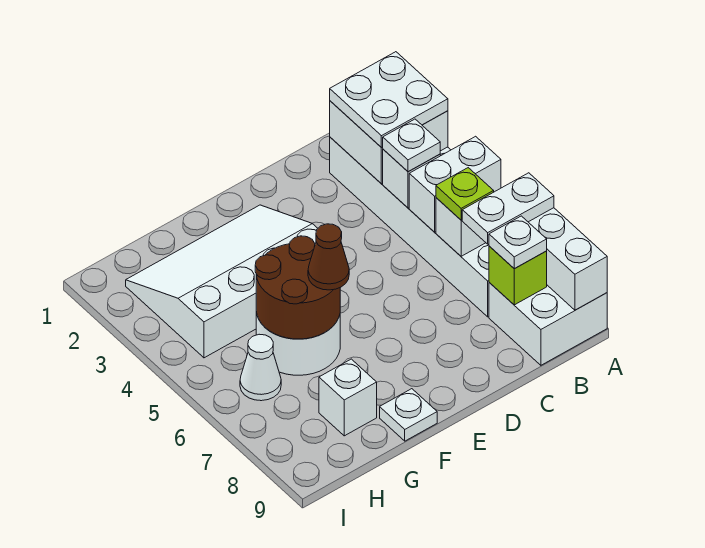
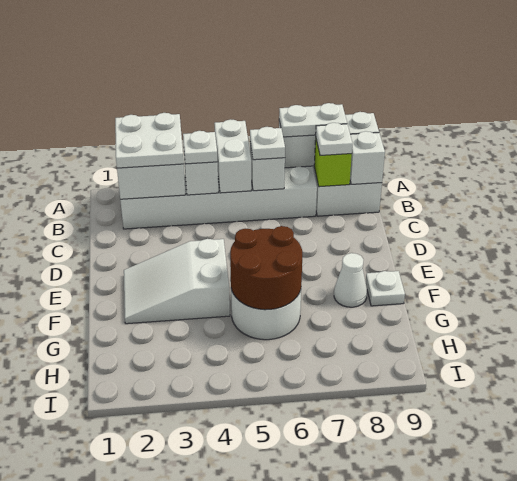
white plate A7:B7 level 3 -> white plate A7:A8 level 3
lime plate B6 level 3 -> white plate B6 level 3
white slope E2:H4 level 1 top 4 -> white slope E2:F4 level 1 top 4
brown cone F6 level 3 -> none
white brick G8 level 1 -> white brick B9 level 2
white cone H6 level 1 -> white cone F8 level 1

